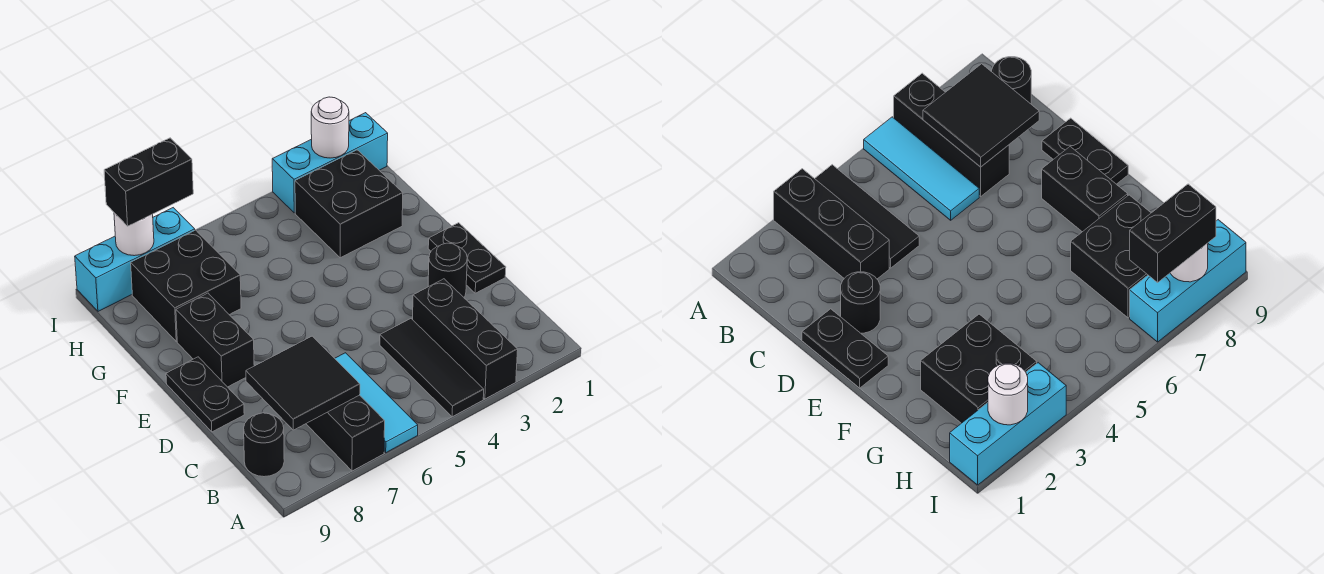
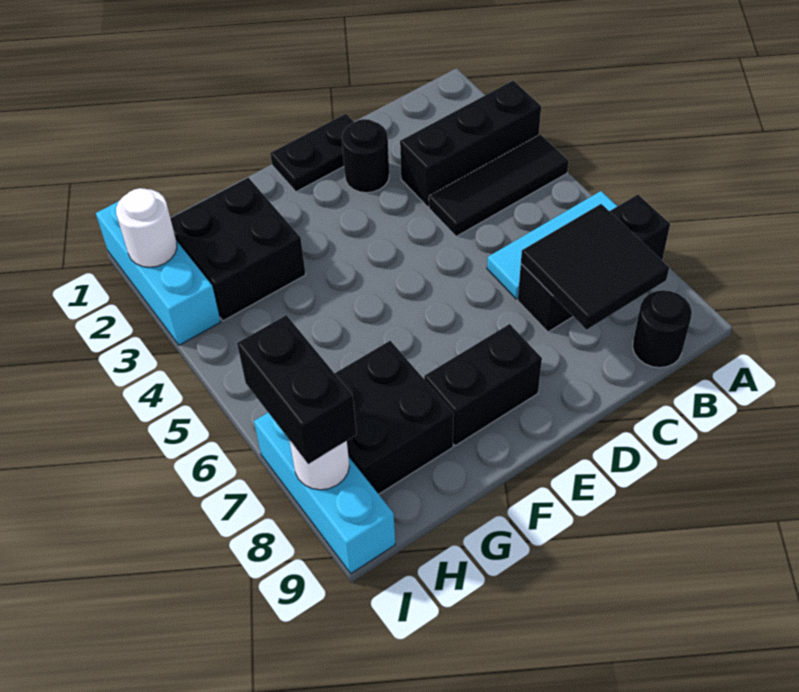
black plate D9:E9 level 1 -> none

